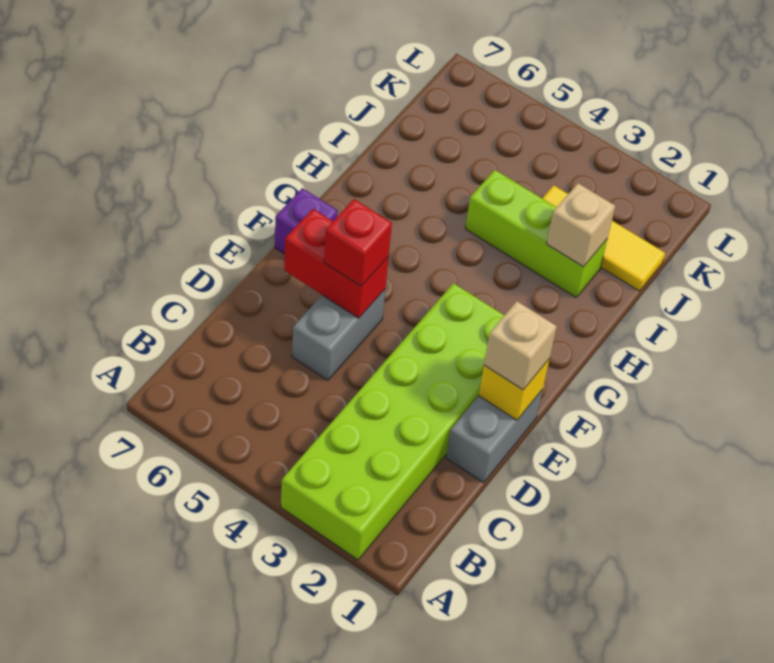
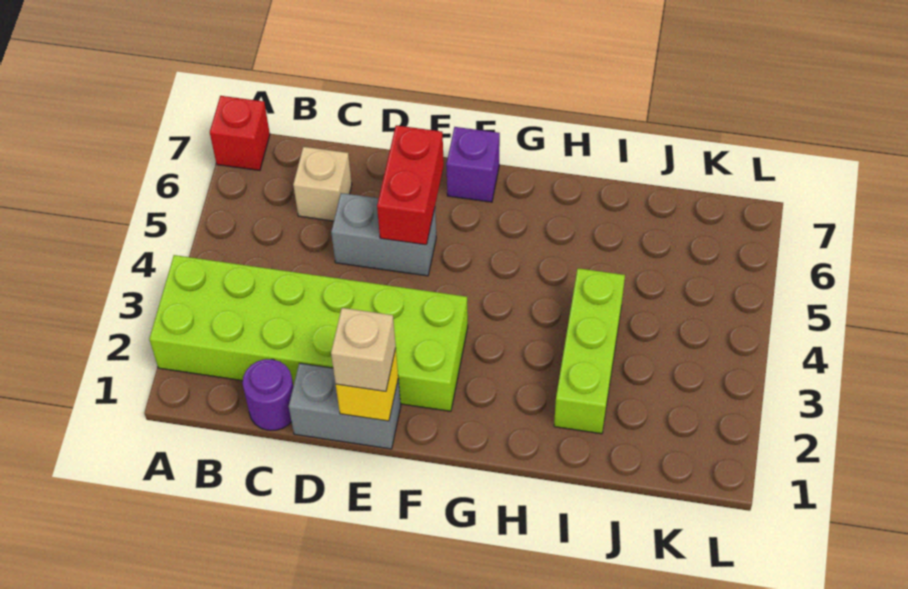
none -> purple round brick C1 level 1
red brick E5 level 3 -> red brick A7 level 1
tan brick I2 level 2 -> tan brick C6 level 1
yellow tile J1:J3 level 1 -> none

